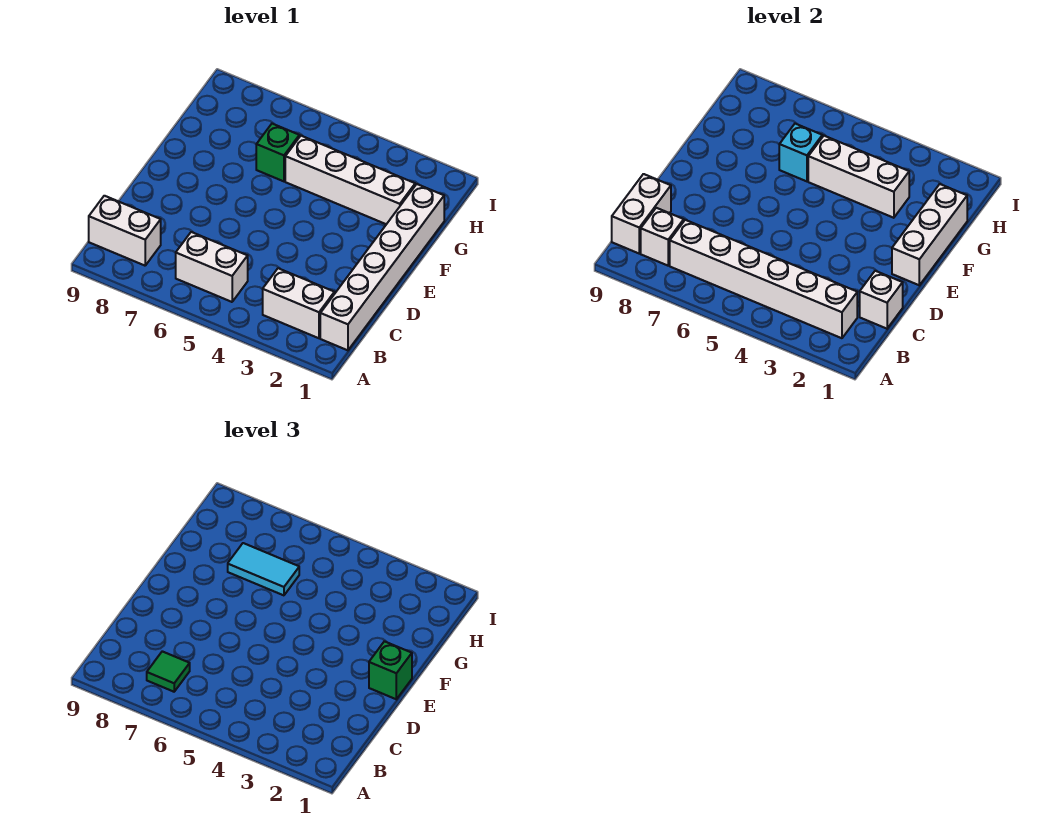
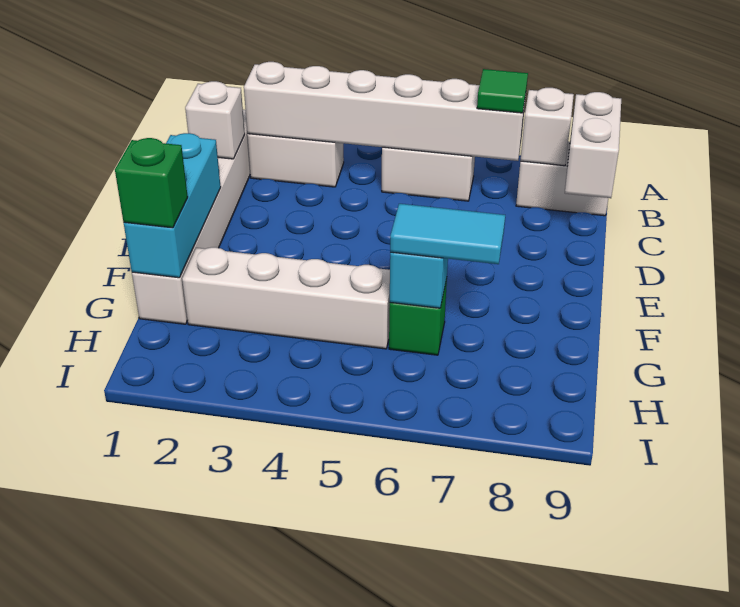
white brick E1:G1 level 2 -> cyan brick E1:G1 level 2
green brick E1 level 3 -> green brick G1 level 3
white brick G3:G5 level 2 -> none

